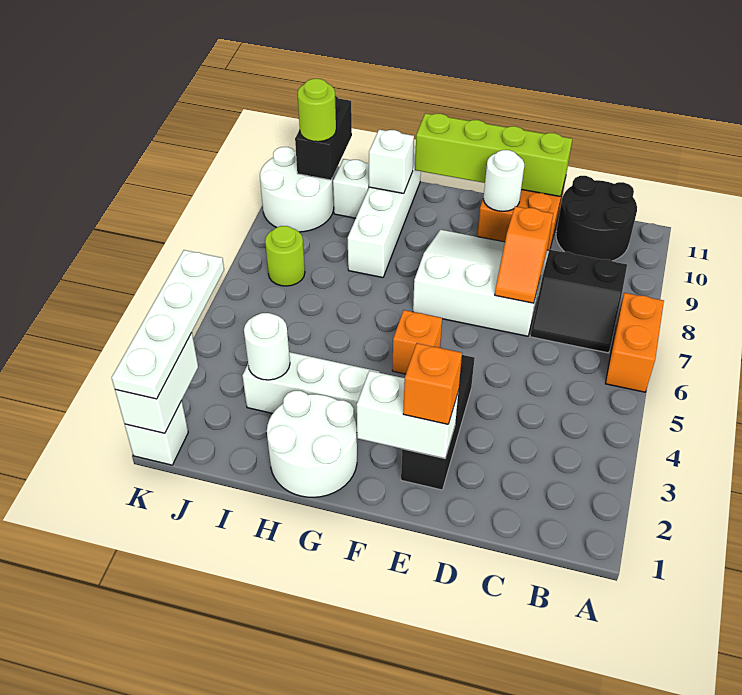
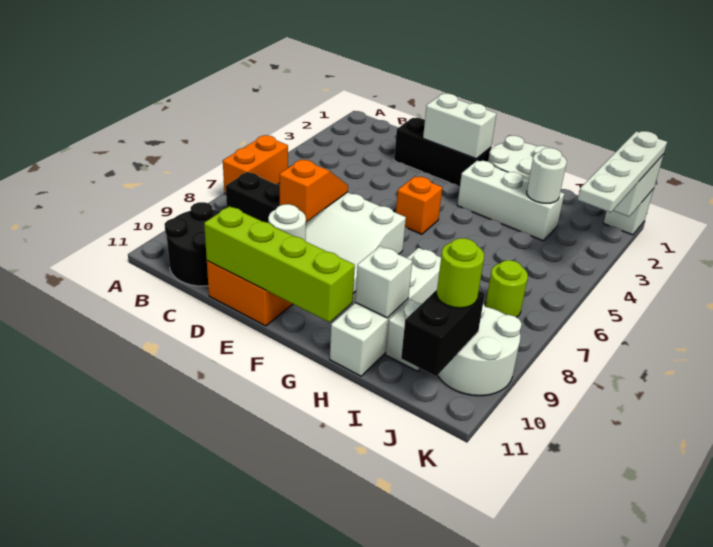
black brick E2:E4 level 1 -> black brick D2:F2 level 1
orange brick E2 level 3 -> none

